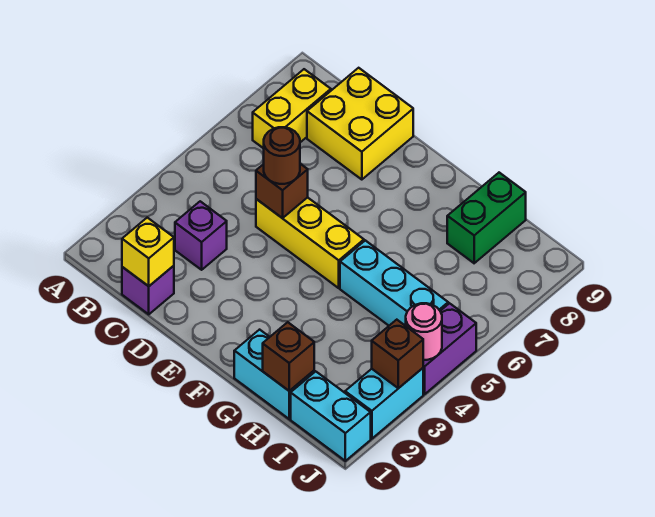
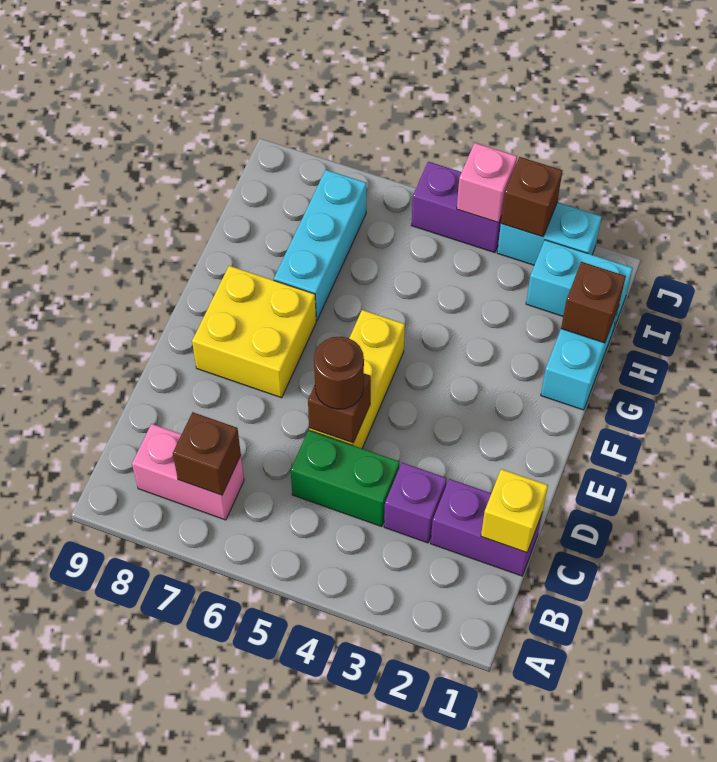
yellow brick B7:B8 level 1 -> pink brick B7:B8 level 1
none -> brown brick B7 level 2
purple brick C1 level 1 -> purple brick C1:C2 level 1
yellow brick C8:D9 level 1 -> yellow brick E7:F8 level 1
cyan brick G5:I5 level 1 -> cyan brick G7:I7 level 1
green brick H8:H9 level 1 -> green brick C4:C5 level 1
cyan brick I1:J1 level 1 -> cyan brick I1:I2 level 1
pink round brick J4 level 2 -> pink brick J4 level 2

